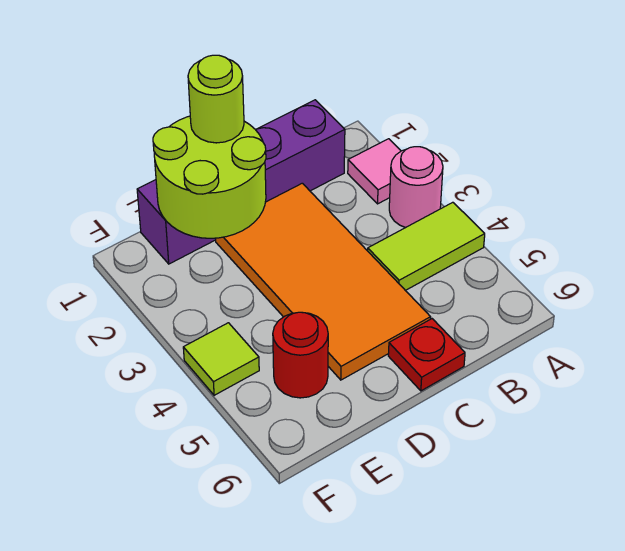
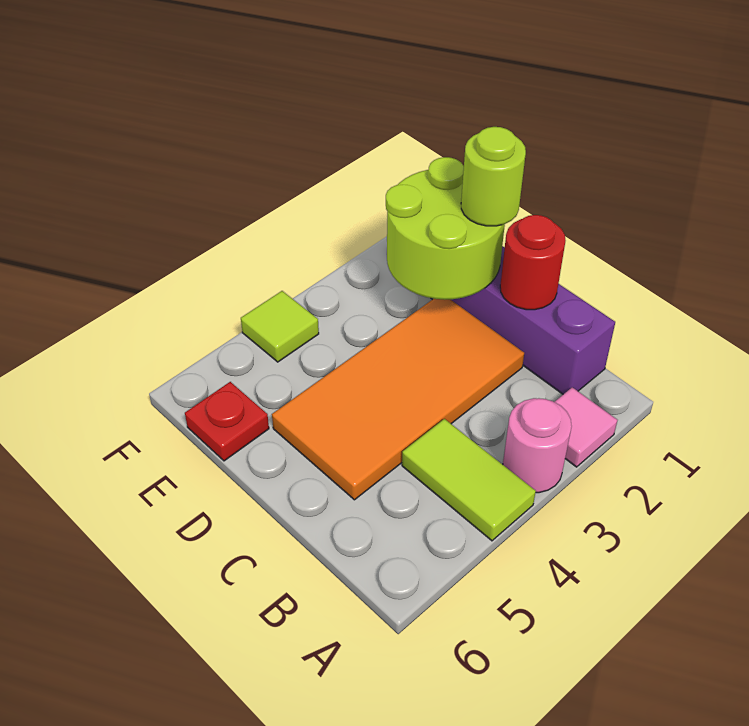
red plate C6 level 1 -> red plate E6 level 1
red round brick E5 level 1 -> red round brick C1 level 2

